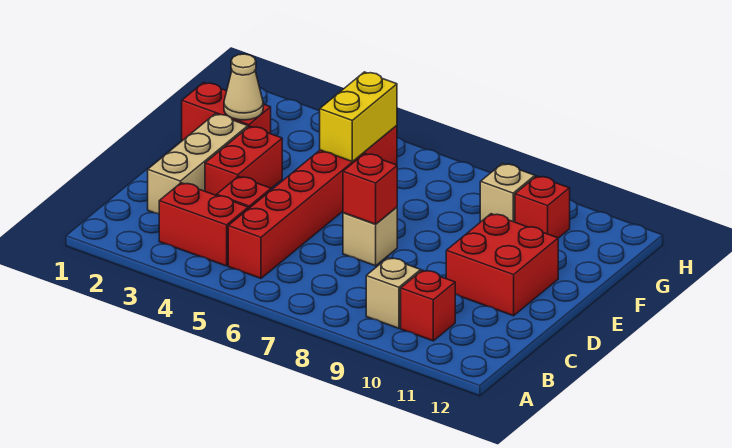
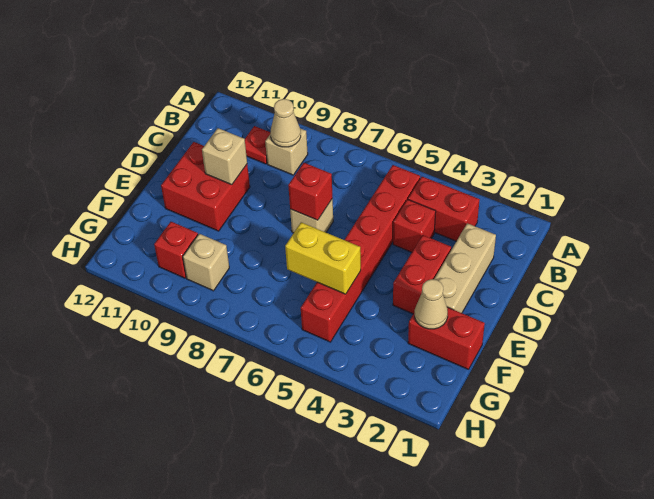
none -> tan cone B9 level 2
red brick B10 level 1 -> red plate B10 level 1
none -> tan brick D10 level 2
yellow brick F5:G5 level 2 -> yellow brick F5:F6 level 2

